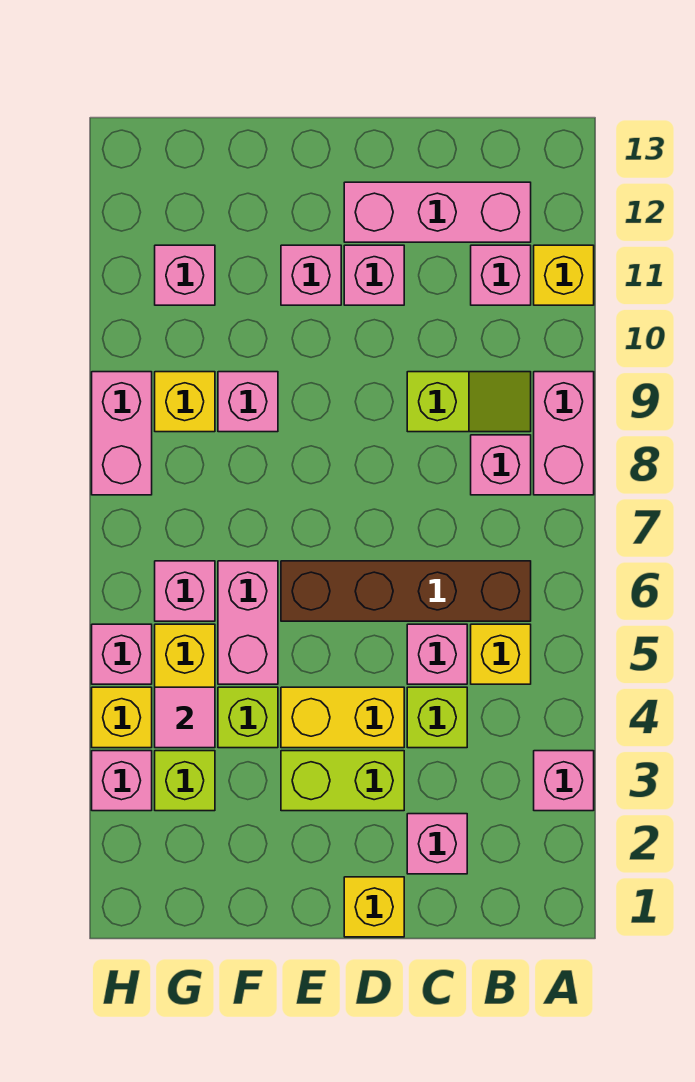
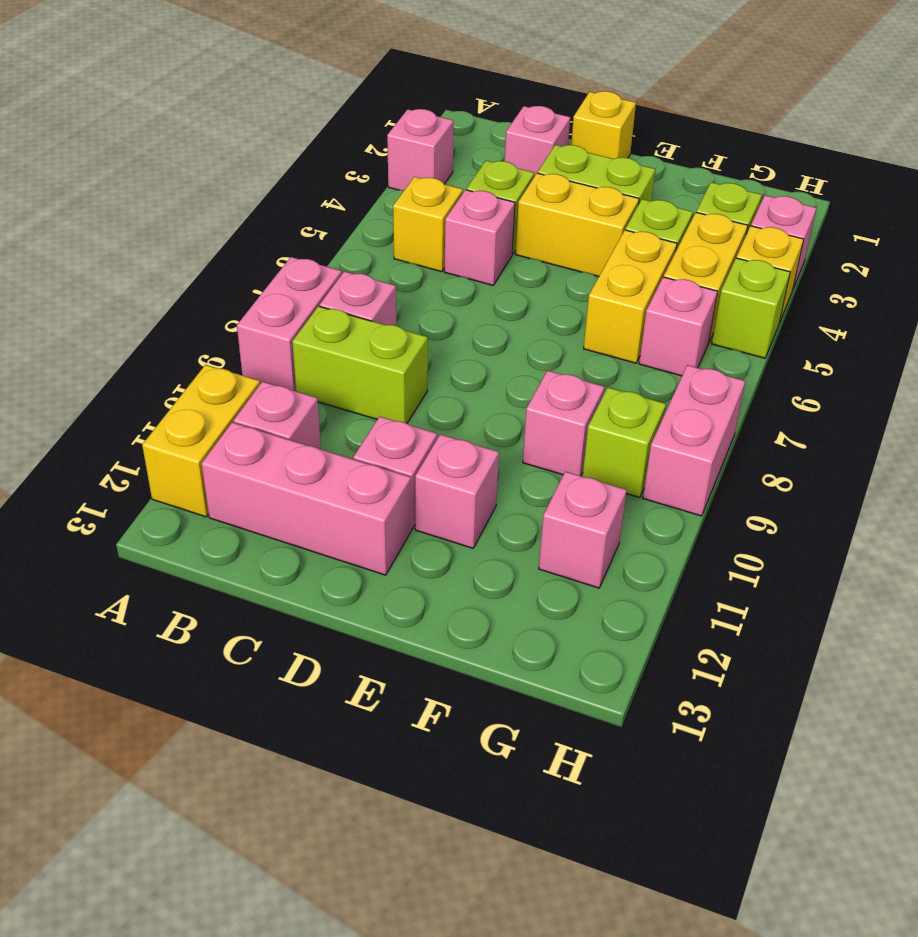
yellow brick A11 level 1 -> yellow brick A11:A12 level 1
brown brick B6:E6 level 1 -> none
lime slope B9:C9 level 1 top C -> lime brick B9:C9 level 1
pink brick F5:F6 level 1 -> yellow brick F5:F6 level 1
pink tile G4 level 2 -> none
yellow brick G9 level 1 -> lime brick G9 level 1
pink brick H5 level 1 -> lime brick H5 level 1

